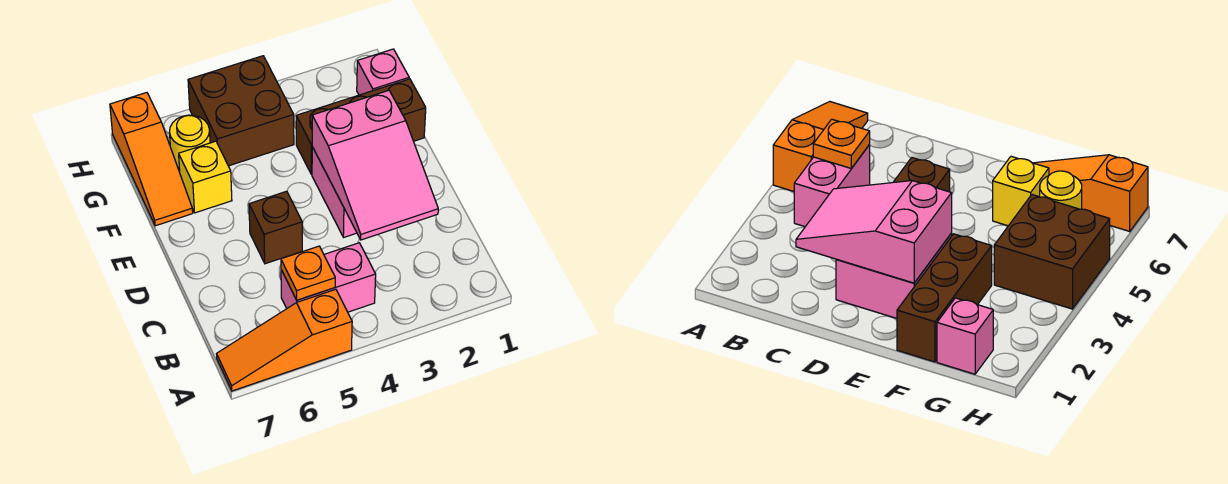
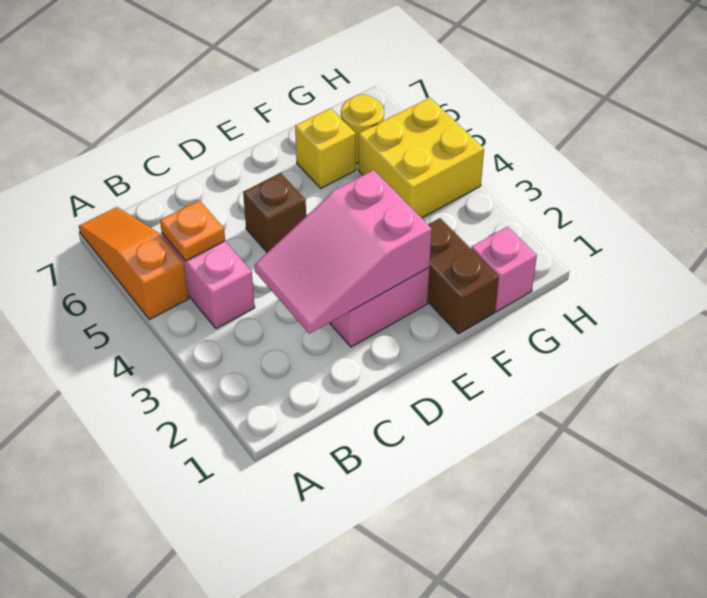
brown brick F1:F3 level 1 -> brown brick F1:F2 level 1
orange slope F7:H7 level 1 top H -> none
brown brick G4:H5 level 1 -> yellow brick G4:H5 level 1

